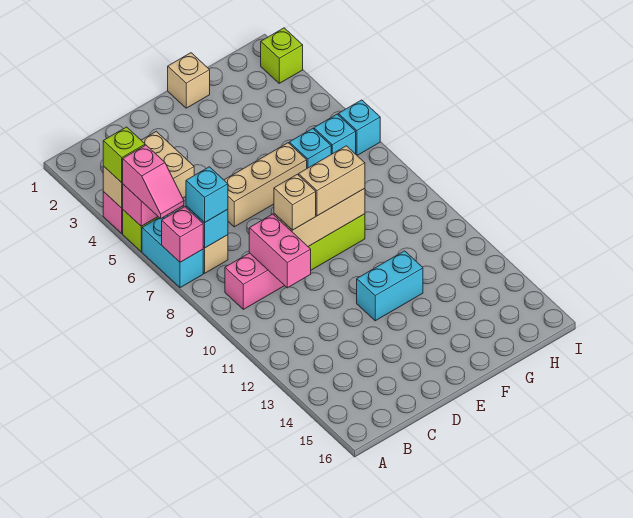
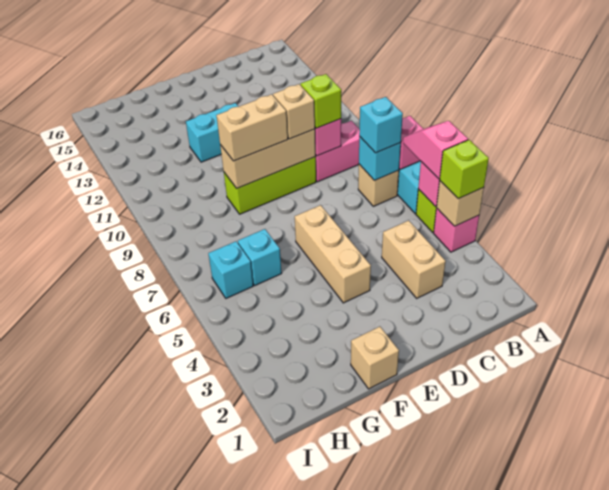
tan brick D6:F6 level 1 -> tan brick E4:E6 level 1
lime brick I2 level 1 -> lime brick C9 level 3
cyan brick I6 level 1 -> none

